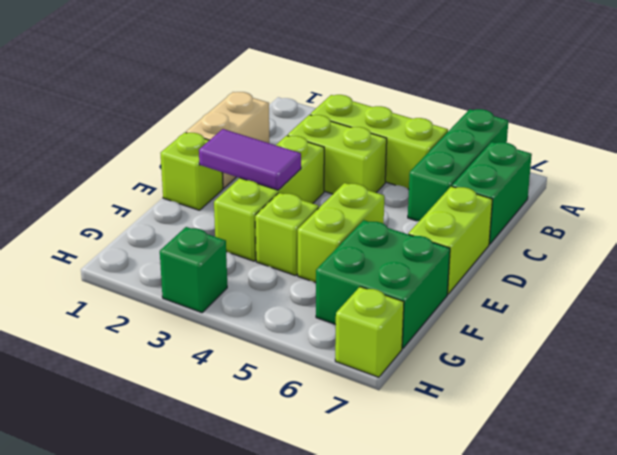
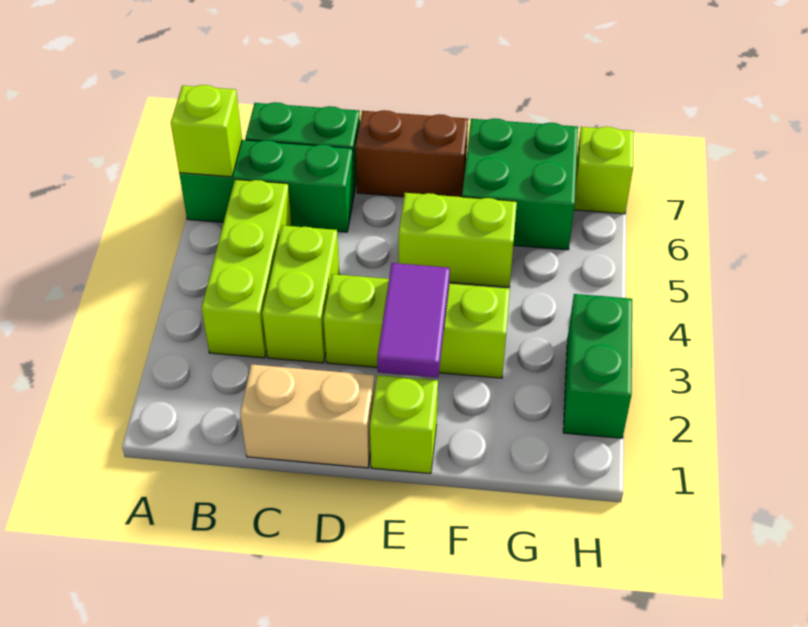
lime brick D7:E7 level 1 -> brown brick D7:E7 level 1
lime brick F4 level 1 -> lime brick A6 level 2
green brick H3 level 1 -> green brick H2:H3 level 1

